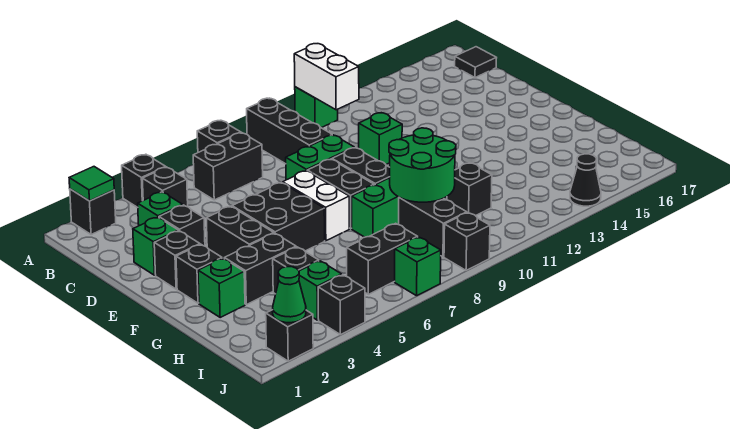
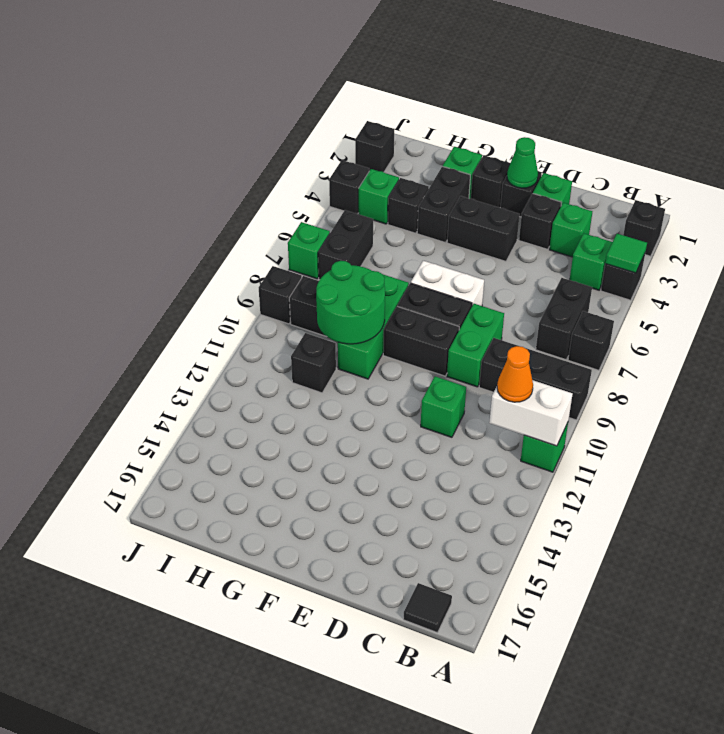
green tile A2 level 2 -> green tile A4 level 2
black brick B4 level 1 -> green brick B4 level 1
none -> orange cone B11 level 3
black brick E5:F6 level 1 -> none
green cone J2 level 2 -> green cone E2 level 2
black cone J14 level 1 -> none

